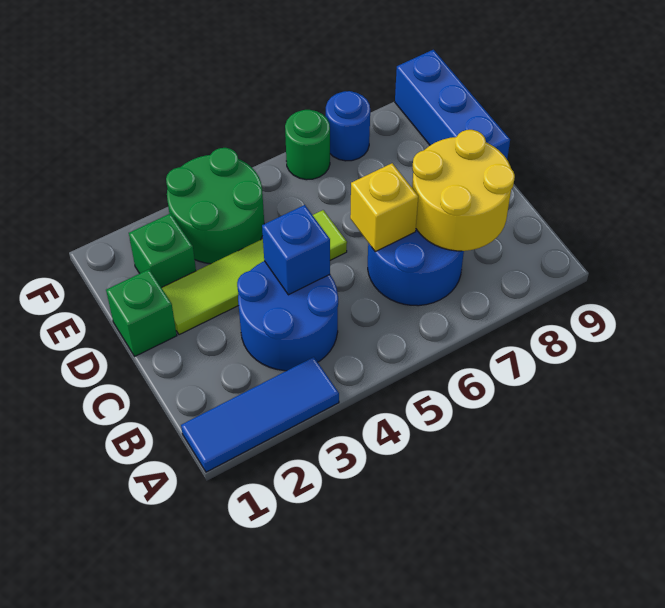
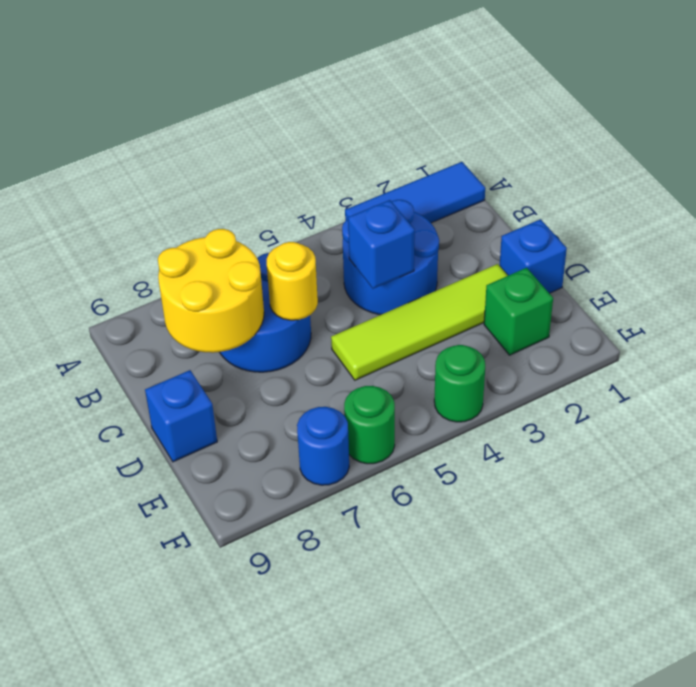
yellow brick C6 level 2 -> yellow round brick C6 level 2
green brick D1 level 1 -> blue brick D1 level 1
blue brick D9:F9 level 1 -> blue brick D9 level 1
green round brick E3:F4 level 1 -> green round brick F4 level 1

